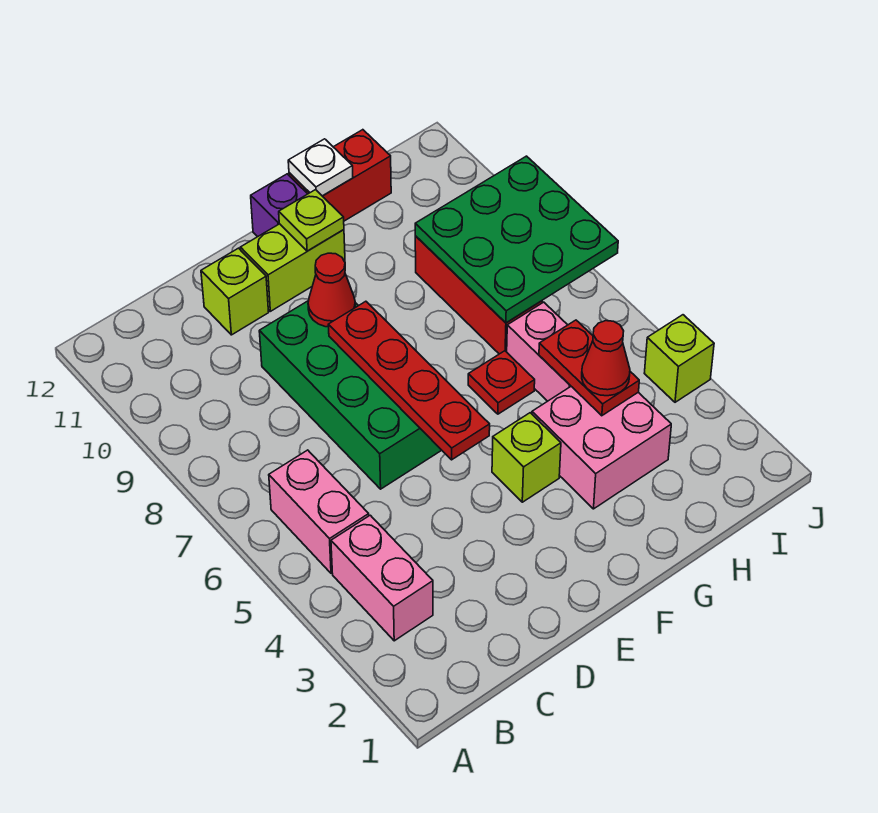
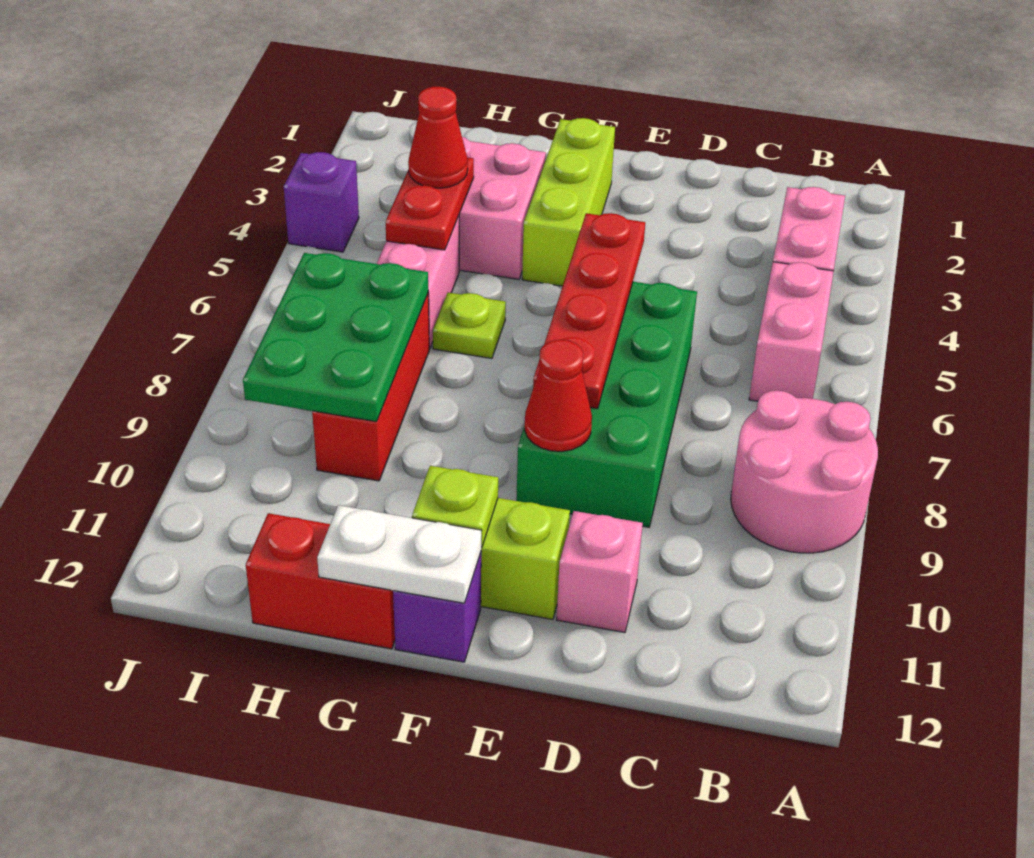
none -> pink round brick A8:B9 level 1
lime brick D11 level 1 -> pink brick D11 level 1
lime brick F4 level 1 -> lime brick F2:F4 level 1
red plate G6 level 1 -> lime plate G6 level 1
white plate G12 level 2 -> white plate F12:G12 level 2
green plate H7:J9 level 2 -> green plate H7:I9 level 2
lime brick J4 level 1 -> purple brick J4 level 1

